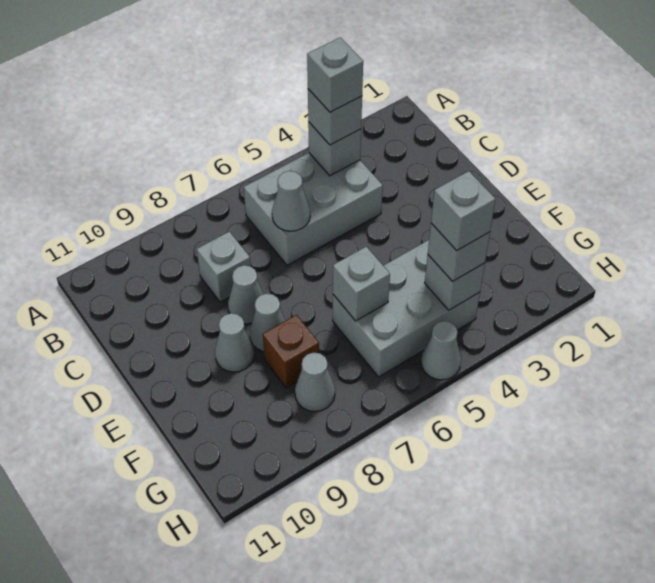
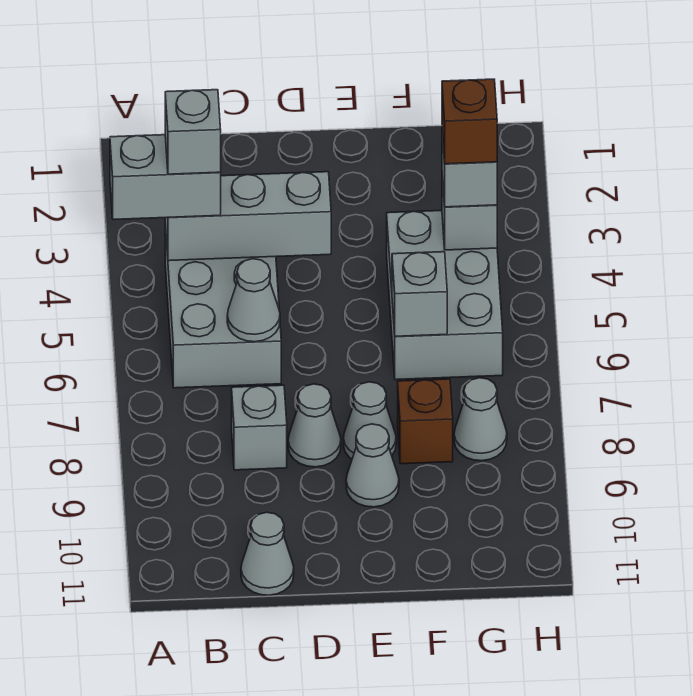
grey brick B4 level 2 -> grey brick B4:D4 level 2
grey brick B4 level 3 -> grey brick A4:B4 level 3
grey brick G4 level 4 -> brown brick G4 level 4
grey cone H5 level 1 -> grey cone C11 level 1

